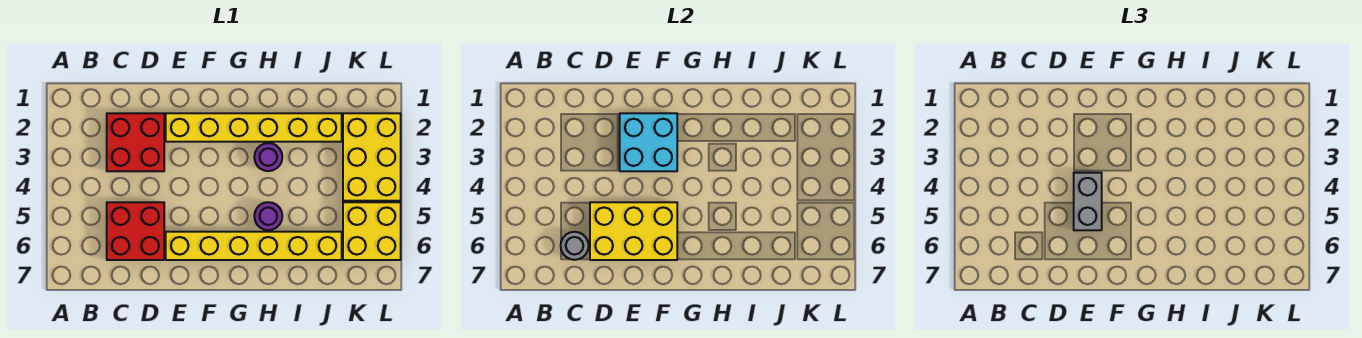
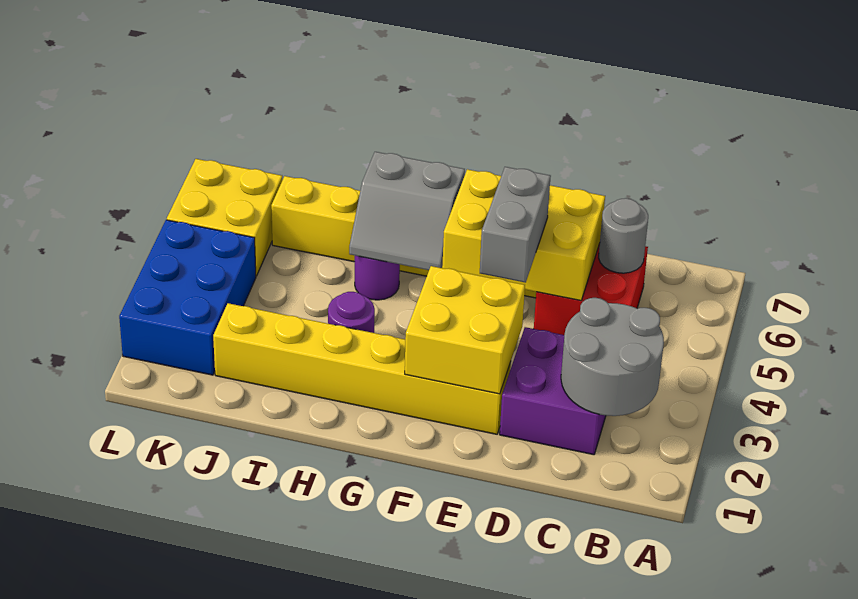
none -> grey round brick B2:C3 level 2
red brick C2:D3 level 1 -> purple brick C2:D3 level 1
cyan brick E2:F3 level 2 -> yellow brick E2:F3 level 2
none -> grey slope G5:H6 level 2 top 6
yellow brick K2:L4 level 1 -> blue brick K2:L4 level 1

